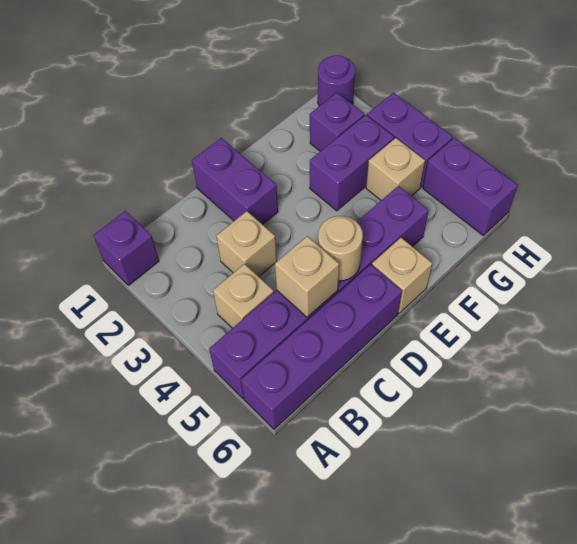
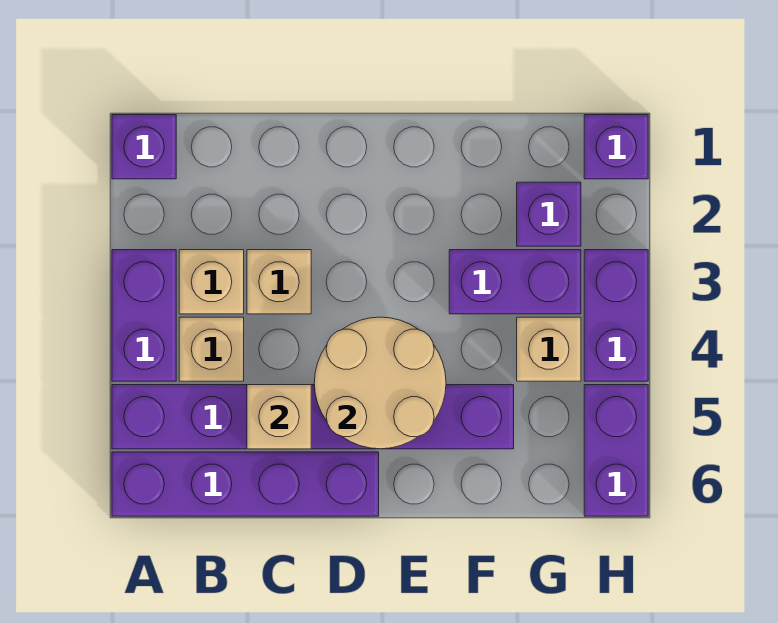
purple brick D1:D2 level 1 -> purple brick A3:A4 level 1
tan round brick D5 level 2 -> tan round brick D4:E5 level 2
tan brick E6 level 1 -> tan brick B3 level 1
purple round brick H1 level 1 -> purple brick H1 level 1

